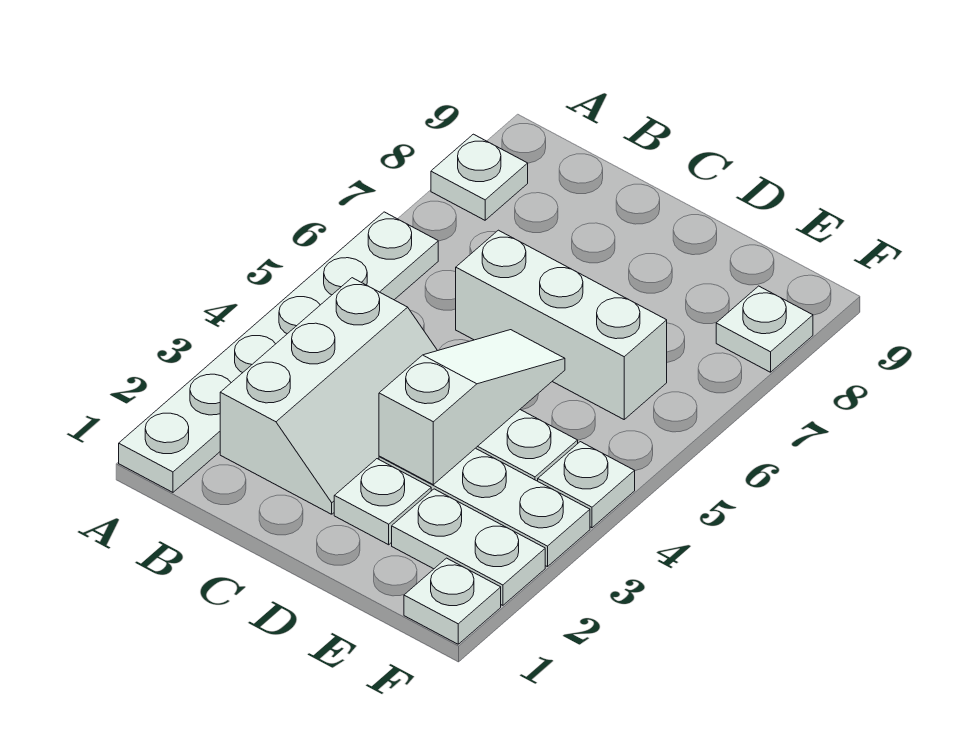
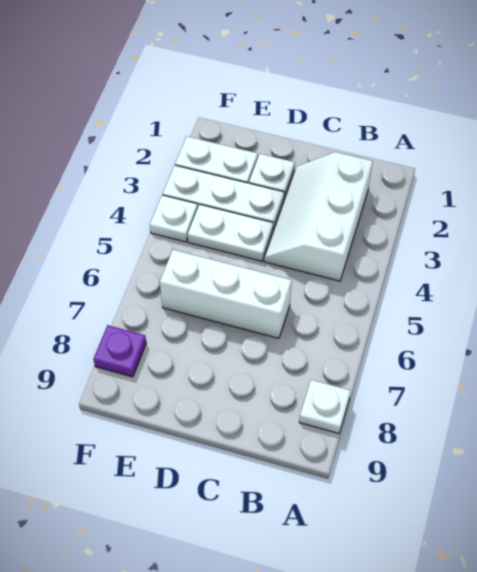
white plate A1:A6 level 1 -> none
white slope D3:D5 level 2 top 3 -> none
white plate F1 level 1 -> none
white plate F8 level 1 -> purple plate F8 level 1

